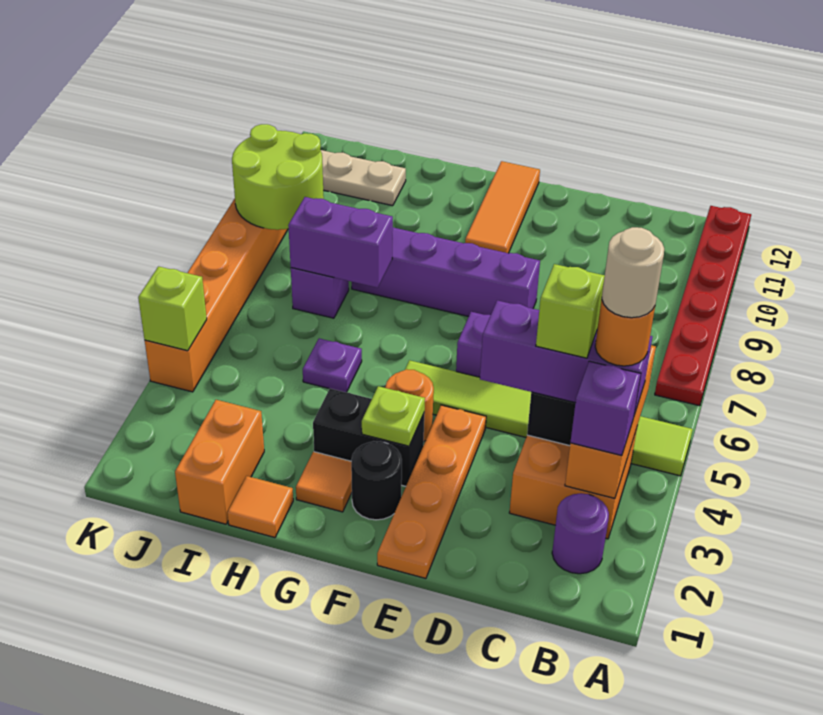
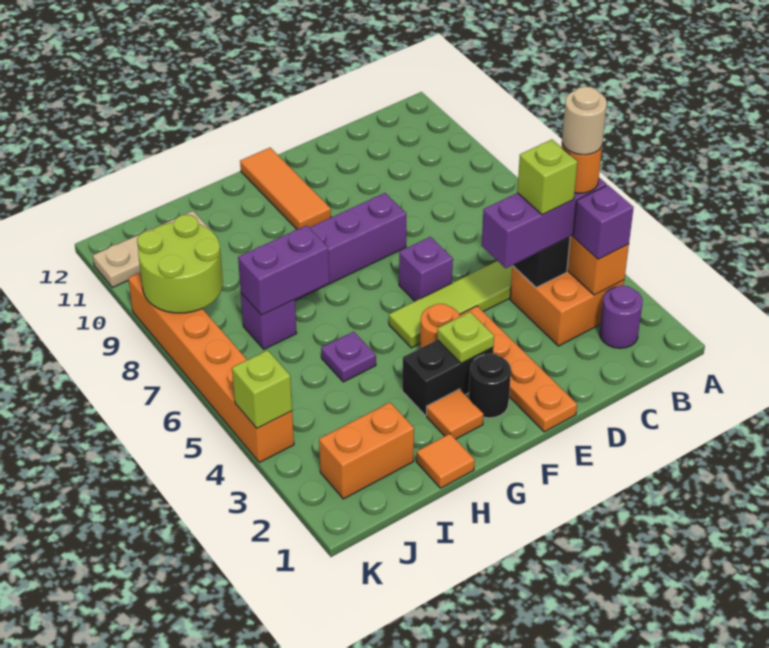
red plate A7:A12 level 1 -> none
orange brick I1:I2 level 1 -> orange brick I2:J2 level 1

